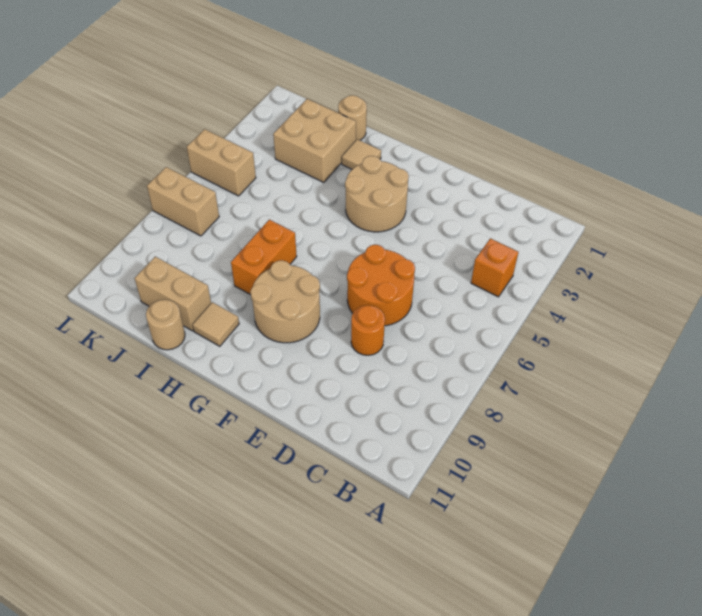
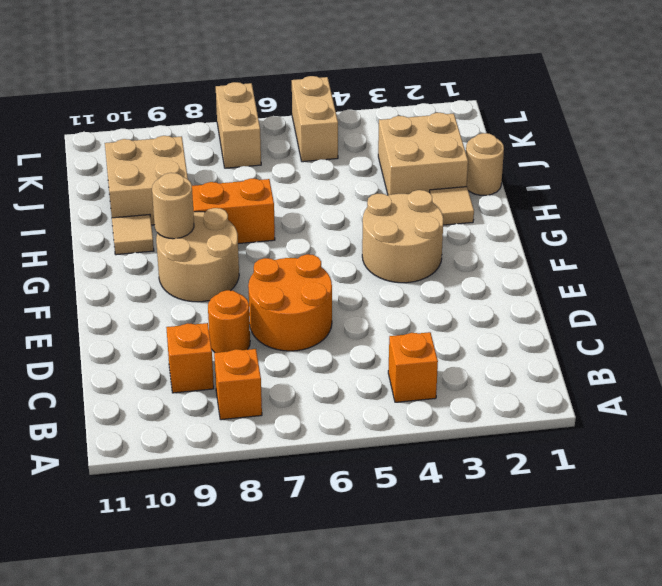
none -> orange brick B8 level 1
none -> orange brick C9 level 1
tan brick I10:J10 level 1 -> tan brick I9:J10 level 1
tan round brick I11 level 1 -> tan round brick G9 level 2

